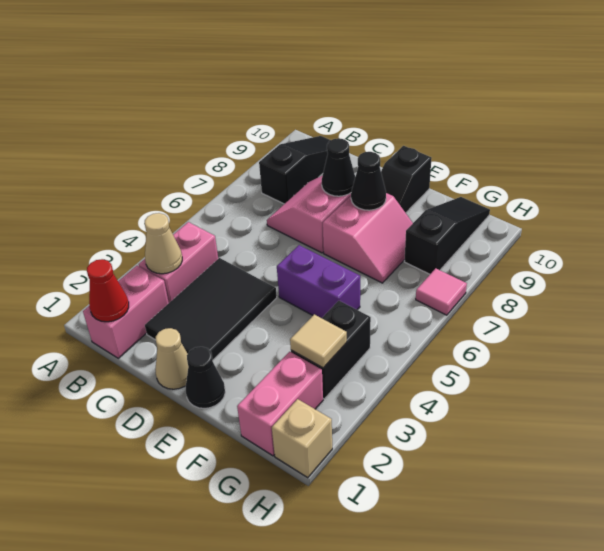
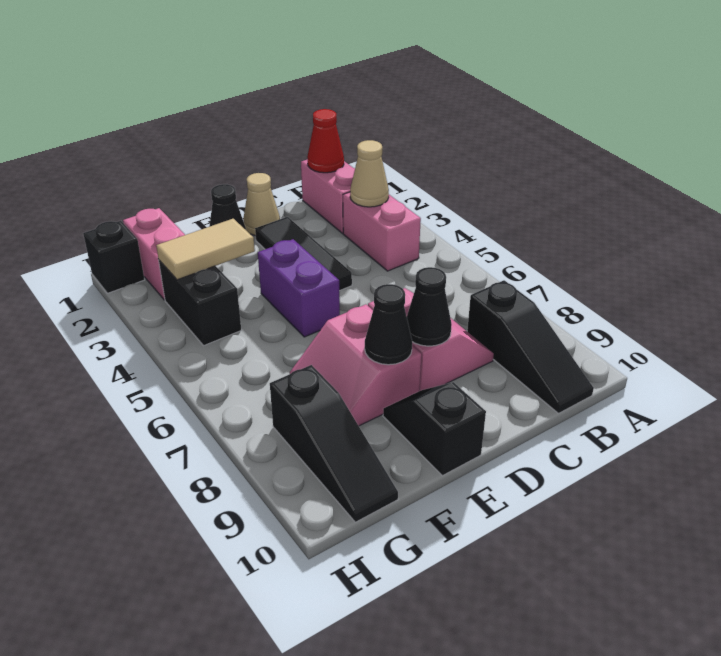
black tile C2:D4 level 1 -> black tile D2:D4 level 1
purple brick E5:F5 level 1 -> purple brick E4:E5 level 1
tan tile G3 level 2 -> tan tile F3:G3 level 2
tan brick H1 level 1 -> black brick H1 level 1
pink tile H7 level 1 -> none

